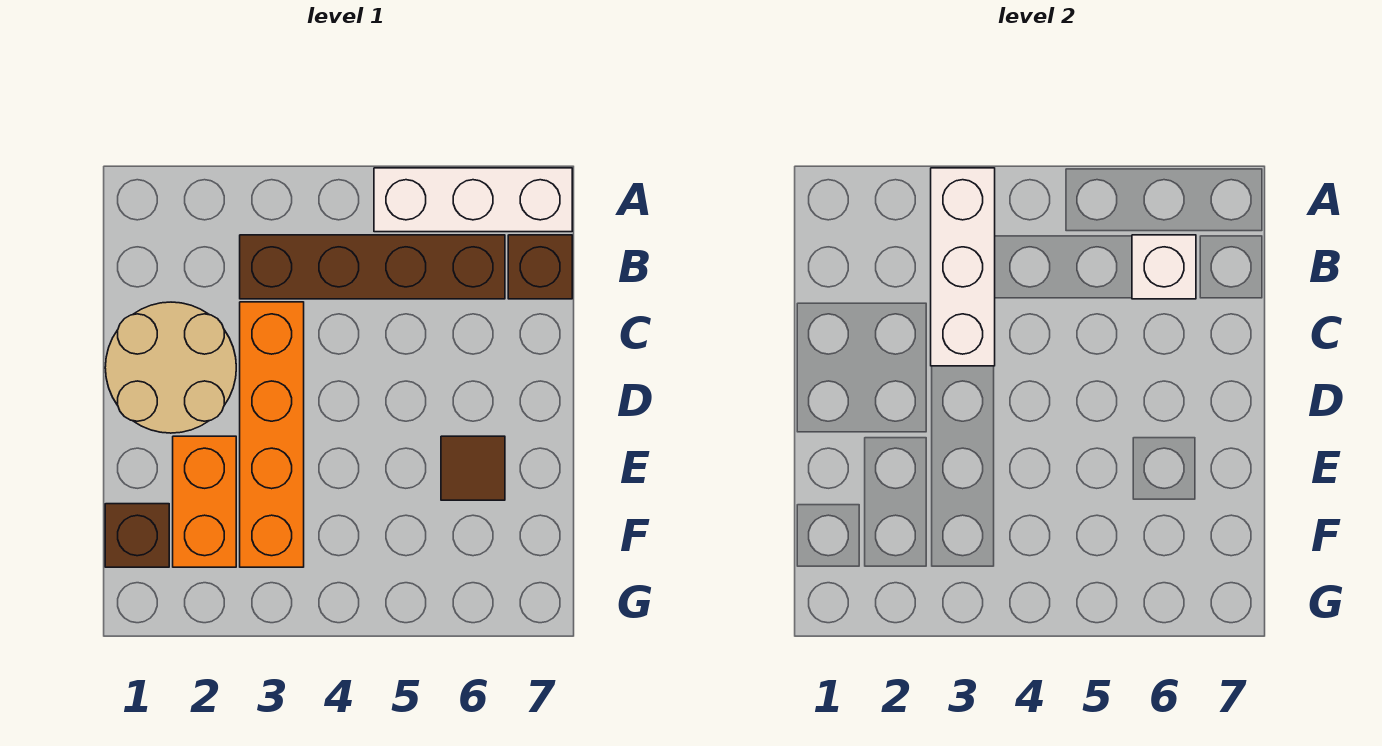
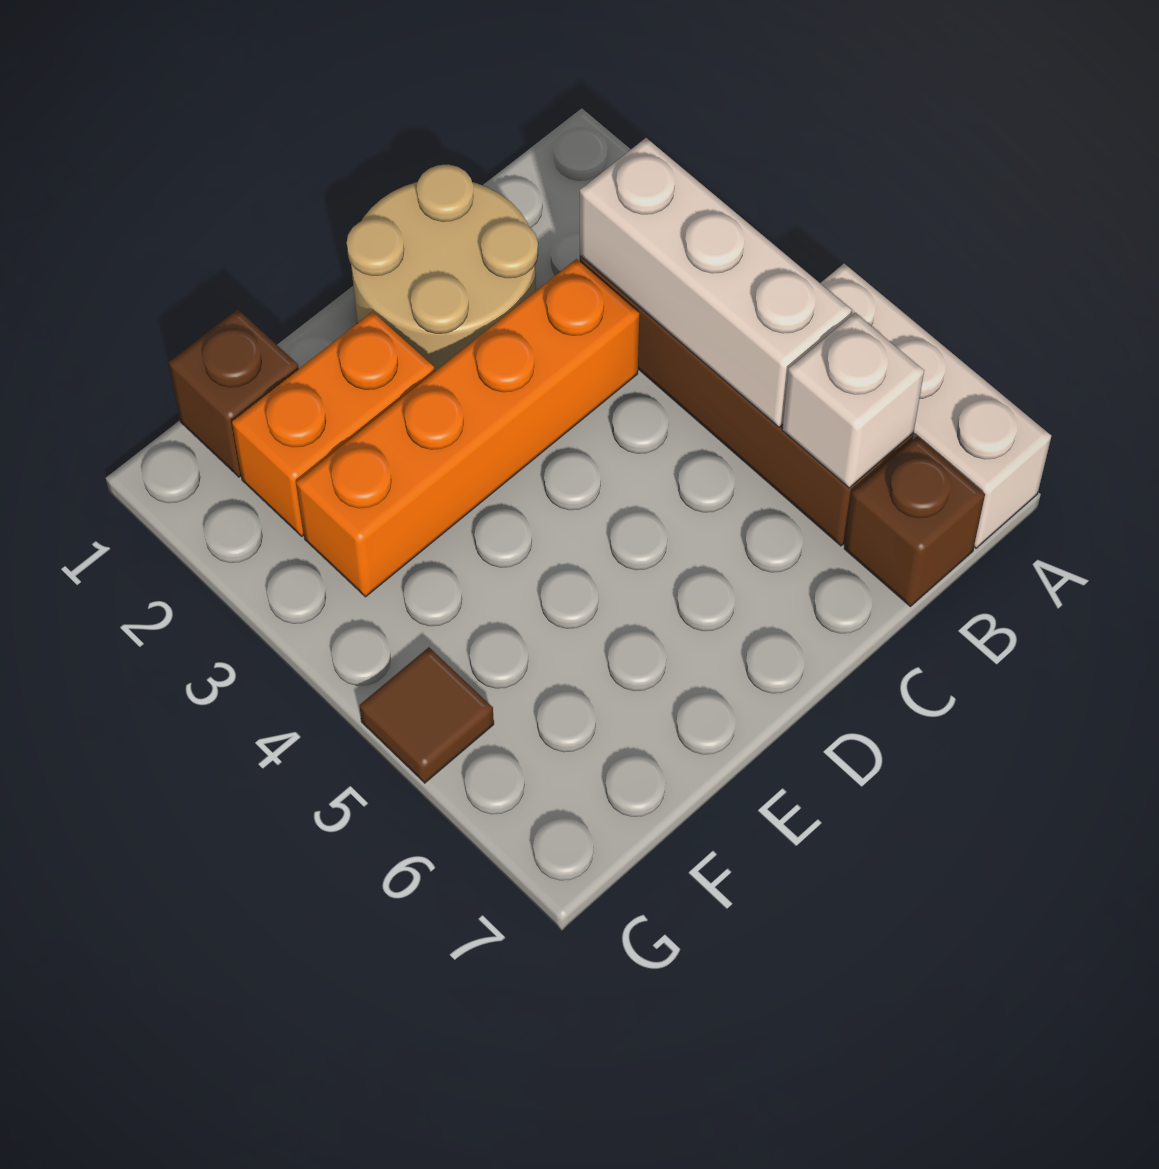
white brick A3:C3 level 2 -> white brick B3:B5 level 2
brown tile E6 level 1 -> brown tile G5 level 1

